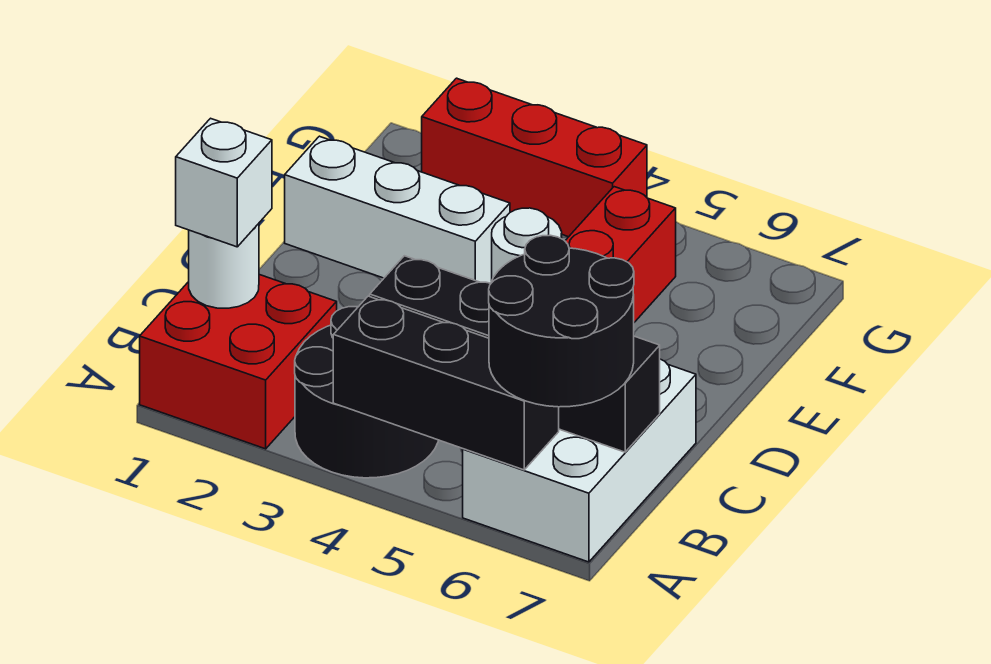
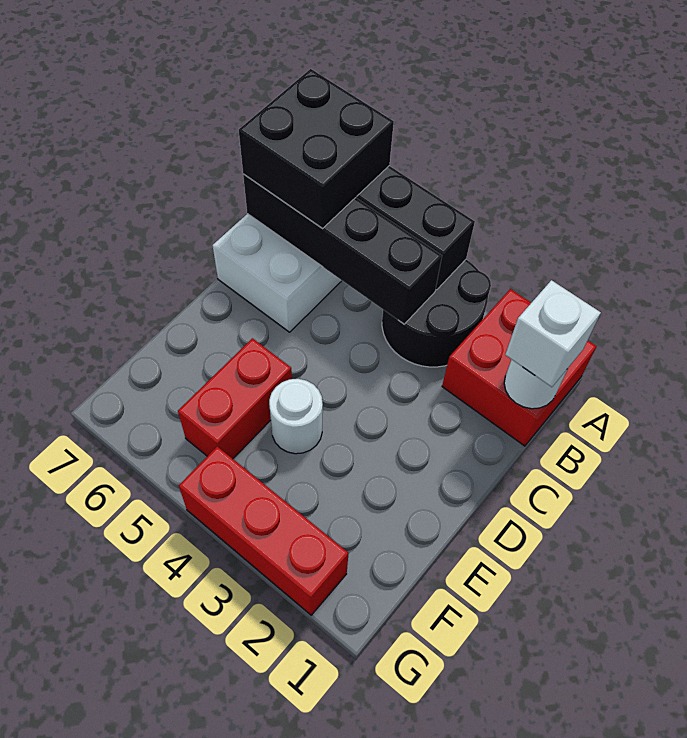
black round brick A6:B7 level 3 -> black brick A6:B7 level 3
white brick E1:E3 level 1 -> none

